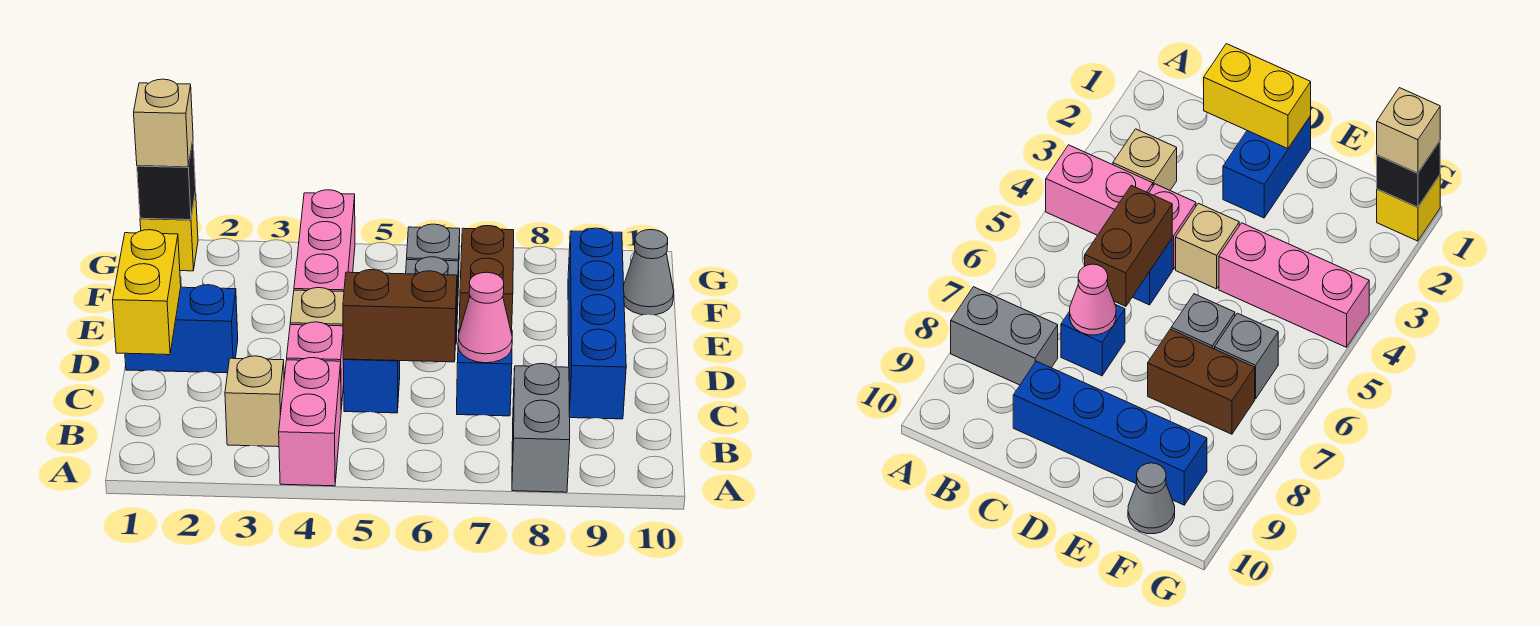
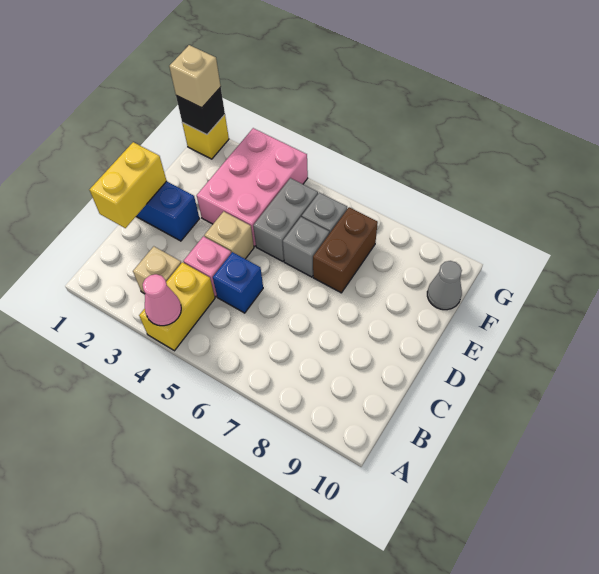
pink brick A4:B4 level 1 -> yellow brick A4:B4 level 1
grey brick A8:B8 level 1 -> grey brick E5:F5 level 1
brown brick C5:C6 level 2 -> none
blue brick C7 level 1 -> none
pink cone C7 level 2 -> pink cone A4 level 2
blue brick C9:F9 level 1 -> none
pink brick E4:G4 level 1 -> pink brick E3:G4 level 1

